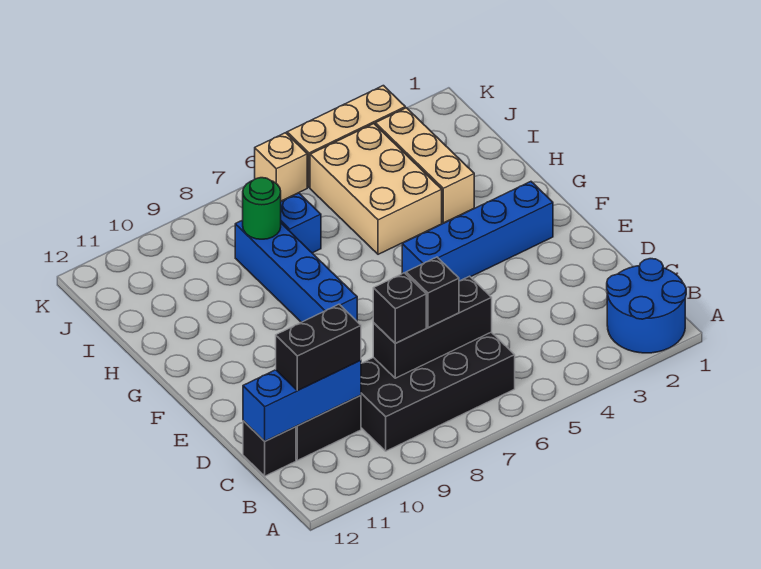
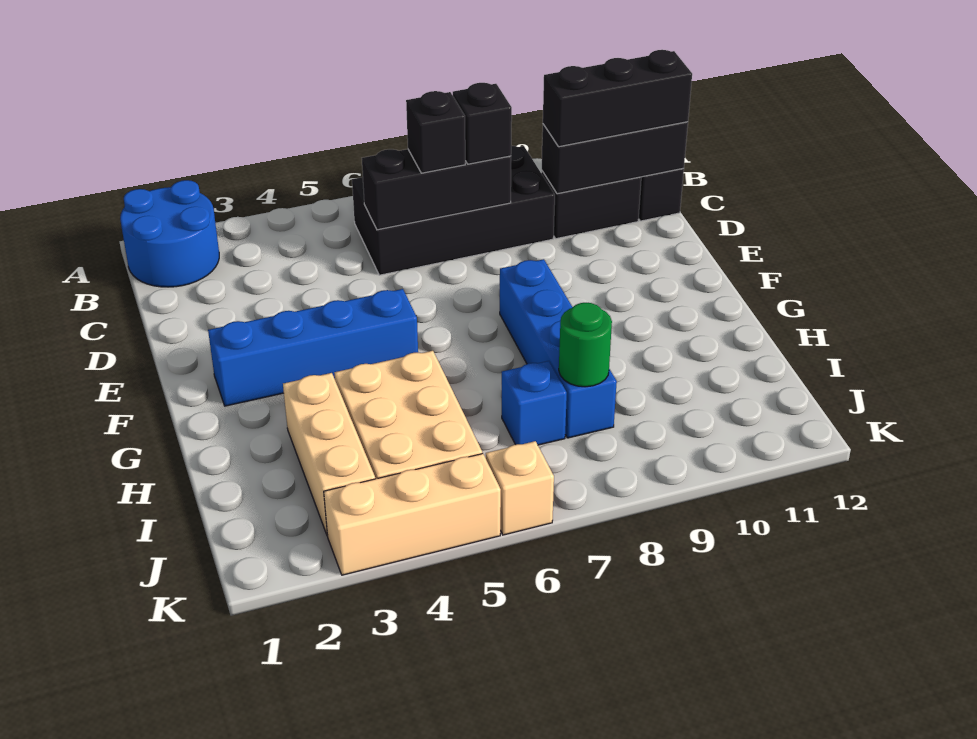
blue brick C10:C12 level 2 -> black brick C10:C12 level 2
black brick C10:C11 level 3 -> black brick C10:C12 level 3

